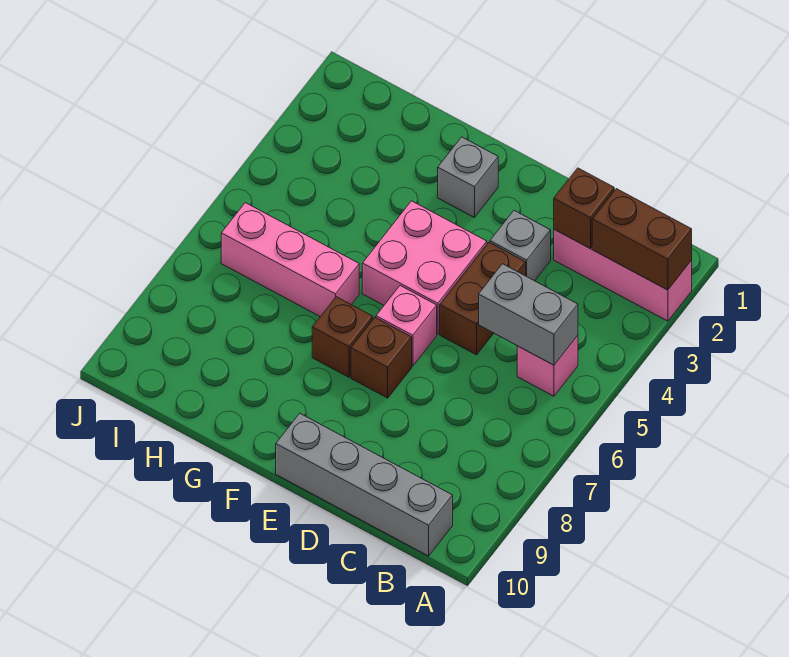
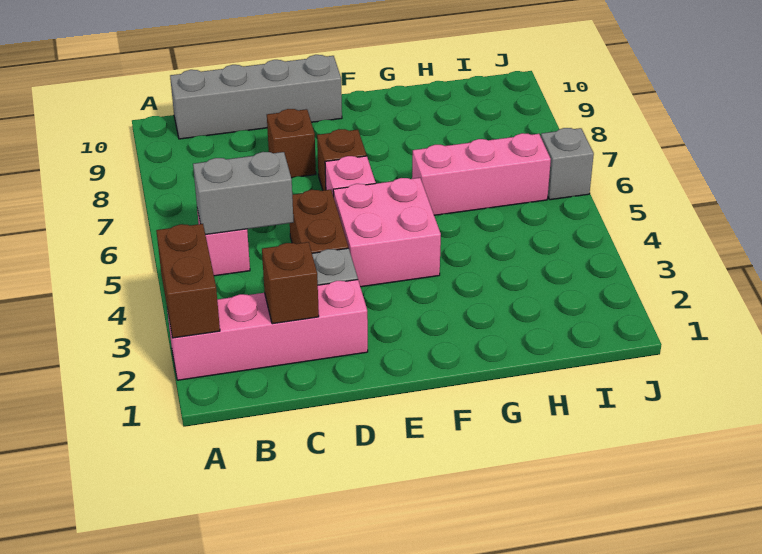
pink brick A2:C2 level 1 -> pink brick A2:D2 level 1
brown brick A2:B2 level 2 -> brown brick A2:A3 level 2
grey brick F2 level 1 -> grey brick J6 level 1
brown brick F7 level 1 -> brown brick D8 level 1

